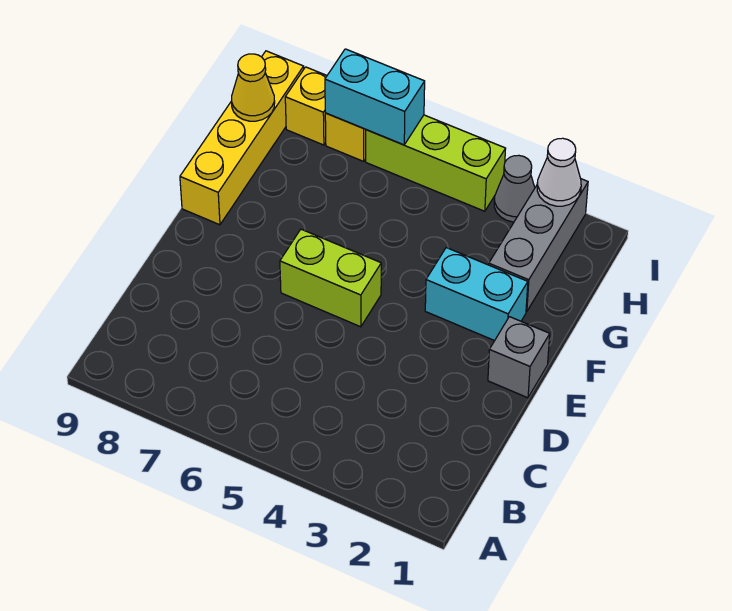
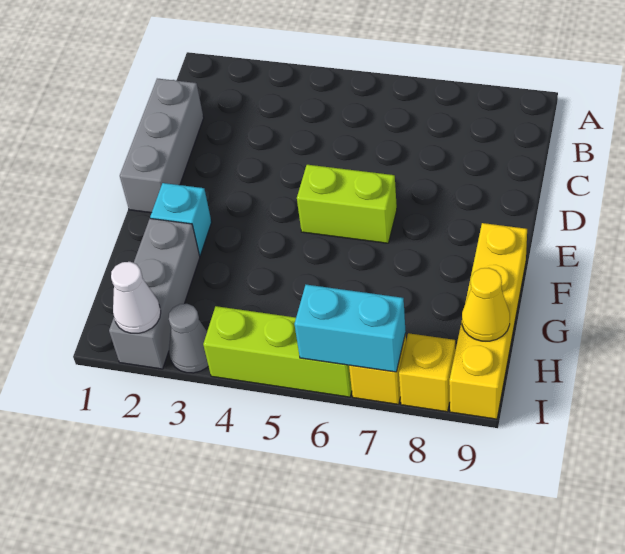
grey brick E1 level 1 -> grey brick C1:E1 level 1
cyan brick F2:F3 level 1 -> cyan brick F2 level 1

